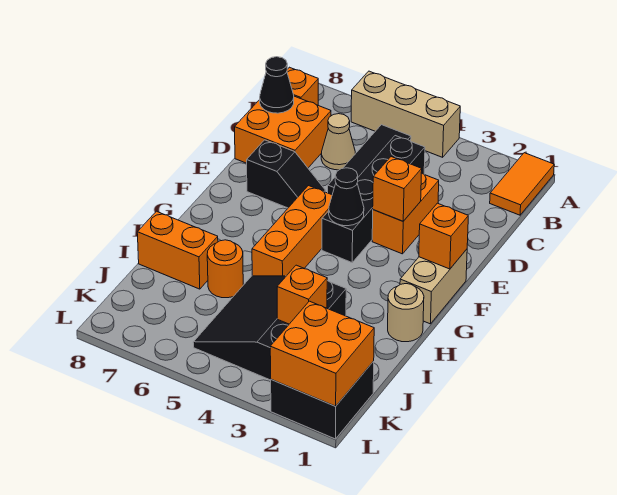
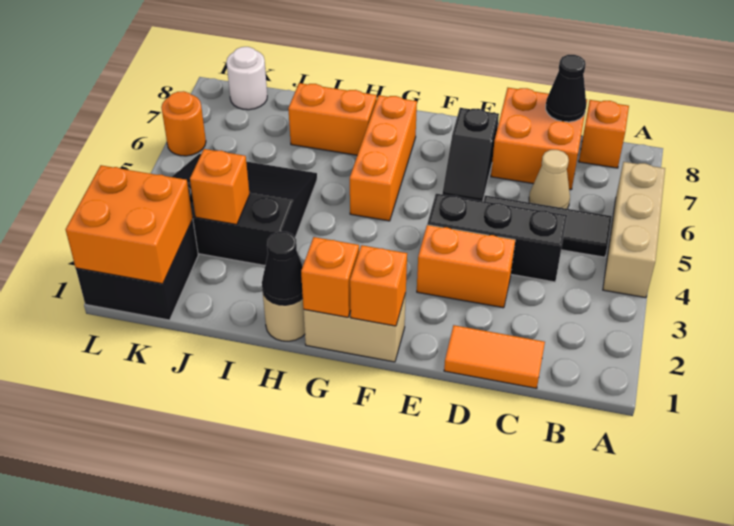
orange tile A1:B1 level 1 -> orange tile C1:D1 level 1
black brick C4:F4 level 1 -> black brick C4:E4 level 1
orange brick E3 level 2 -> orange brick G1 level 2
black cone F4 level 2 -> black cone H1 level 2
orange brick F5:H5 level 1 -> orange brick G5:G7 level 1
orange round brick I6 level 1 -> orange round brick L6 level 1
orange brick I7:I8 level 1 -> orange brick H7:I7 level 1
none -> white round brick K8 level 1

